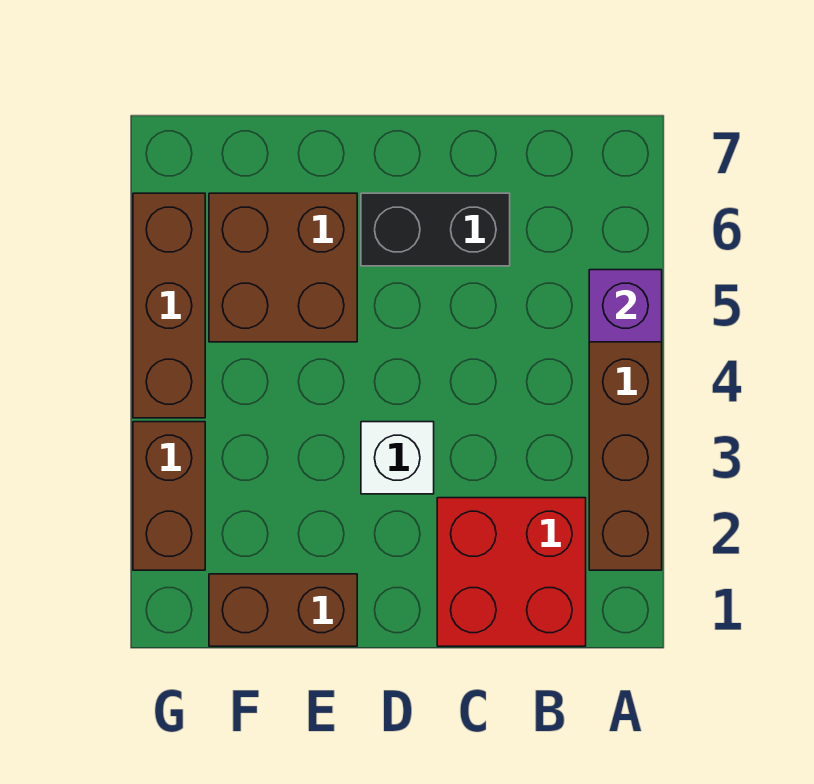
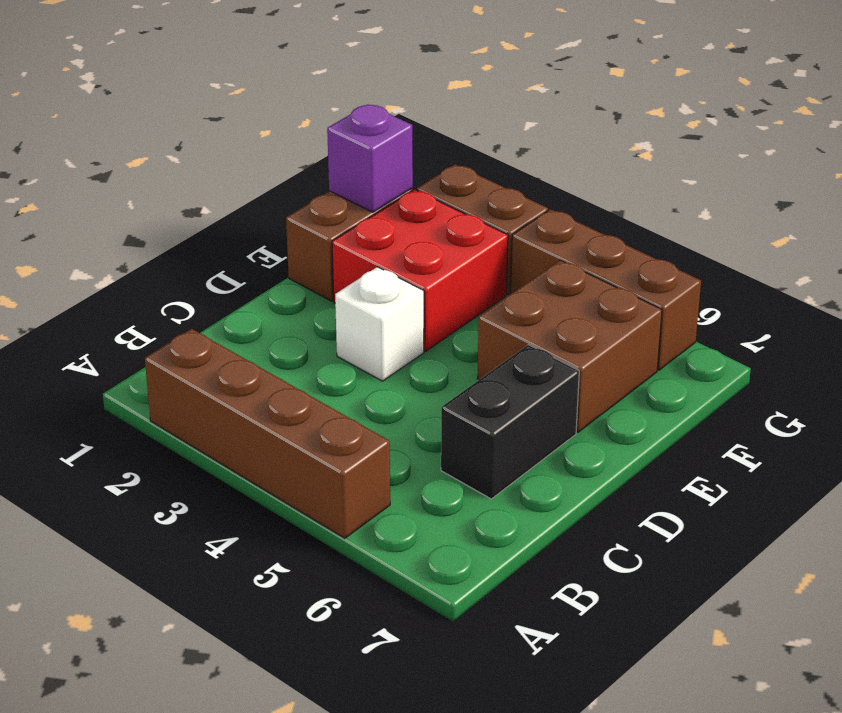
purple brick A5 level 2 -> purple brick F1 level 2
red brick B1:C2 level 1 -> red brick E2:F3 level 1

